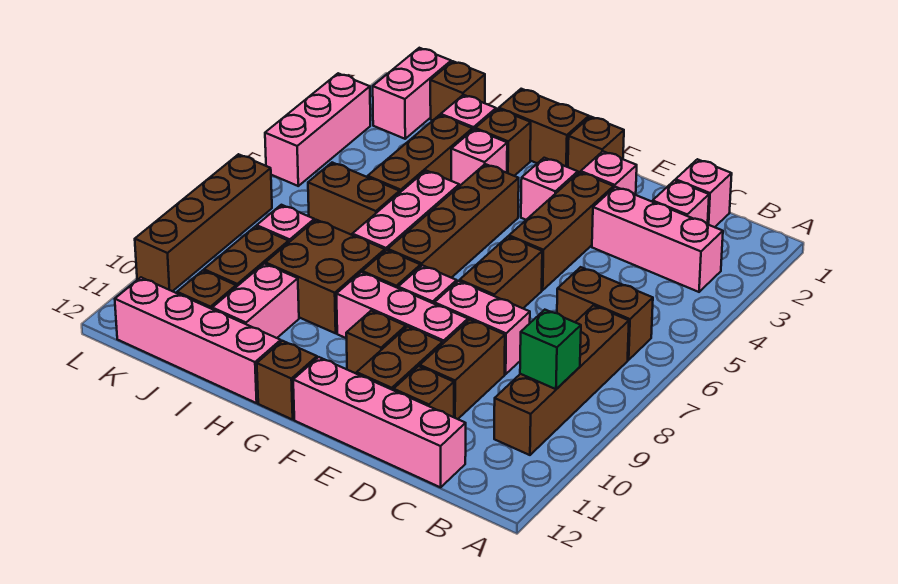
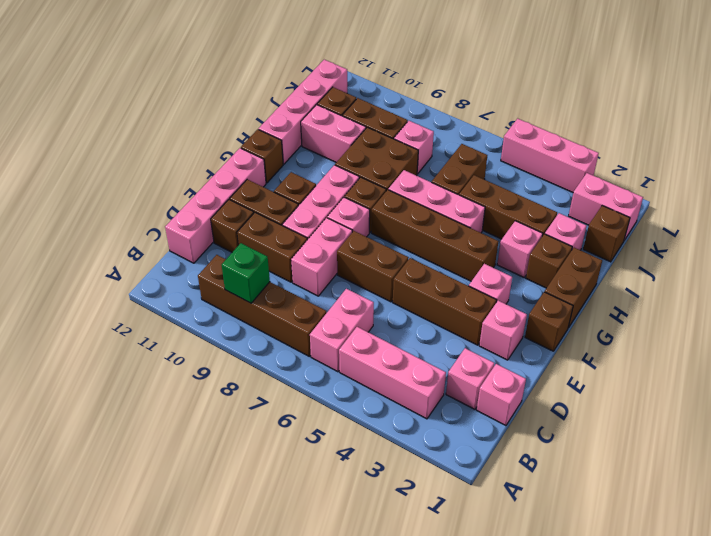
pink brick B3:D3 level 1 -> pink brick B3:B5 level 1
brown brick B6:C6 level 1 -> pink brick B6:C6 level 1
brown brick L7:L10 level 1 -> none

